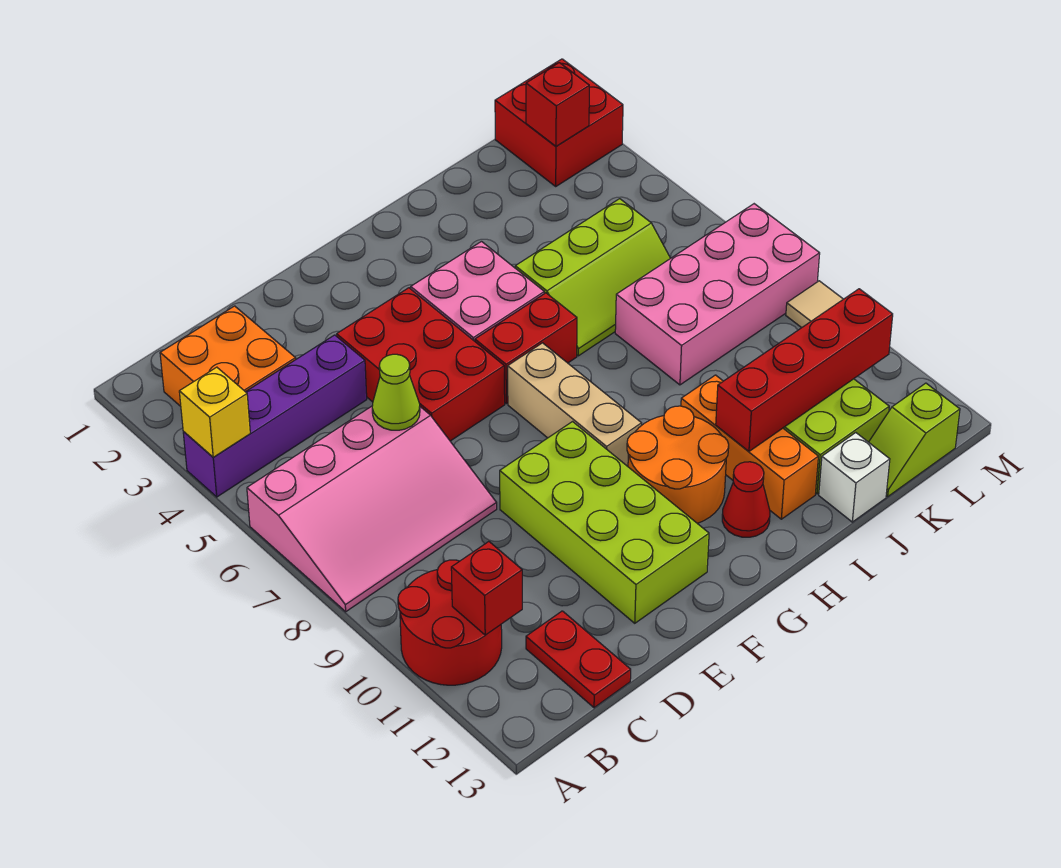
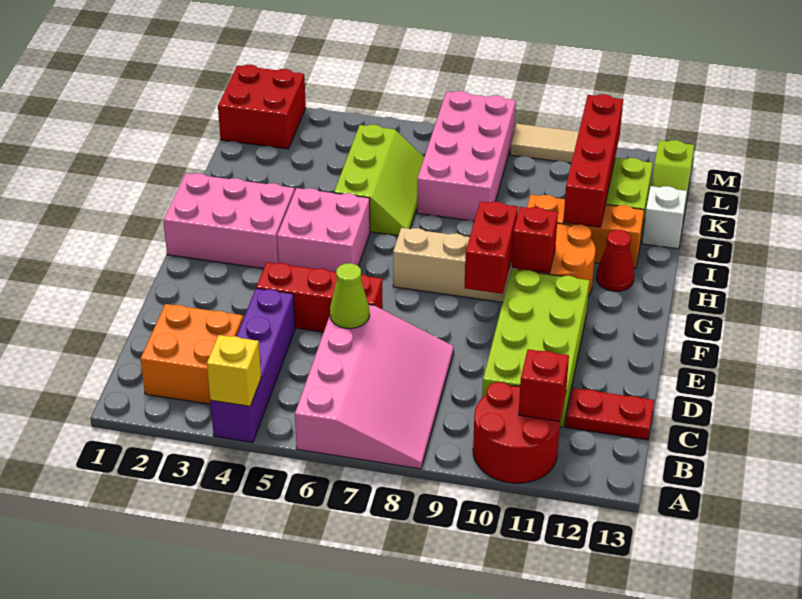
red brick E4:F6 level 1 -> red brick E4:E6 level 1
lime brick E9:F12 level 1 -> lime brick C10:F11 level 1
none -> pink brick G1:H3 level 1
red brick G6:H6 level 1 -> red brick F9:G9 level 2
red brick L2 level 2 -> red brick G10 level 2

